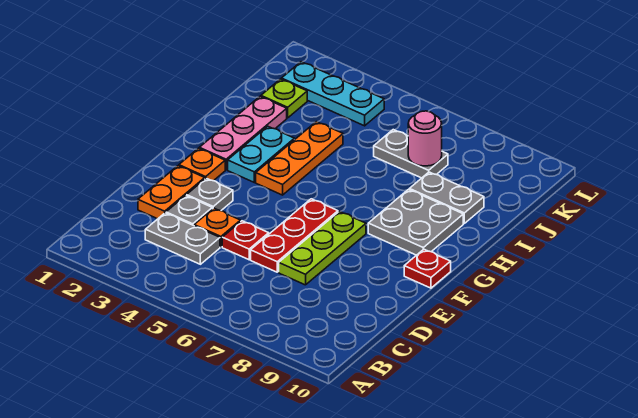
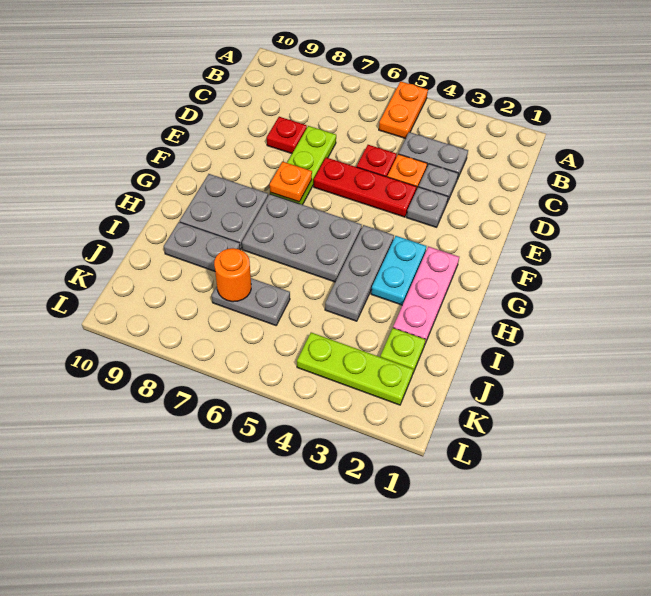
orange plate D2:E2 level 1 -> orange plate A5:B5 level 1
red plate D6:F6 level 1 -> red plate E4:E6 level 1
orange plate F2 level 1 -> orange plate F7 level 2
red plate F10 level 1 -> red plate D8 level 1
orange plate G4:I4 level 1 -> grey plate G4:I4 level 1
none -> grey plate G5:H7 level 1
pink round brick J7 level 2 -> orange round brick J7 level 2
cyan plate K2:K4 level 1 -> lime plate K2:K4 level 1

